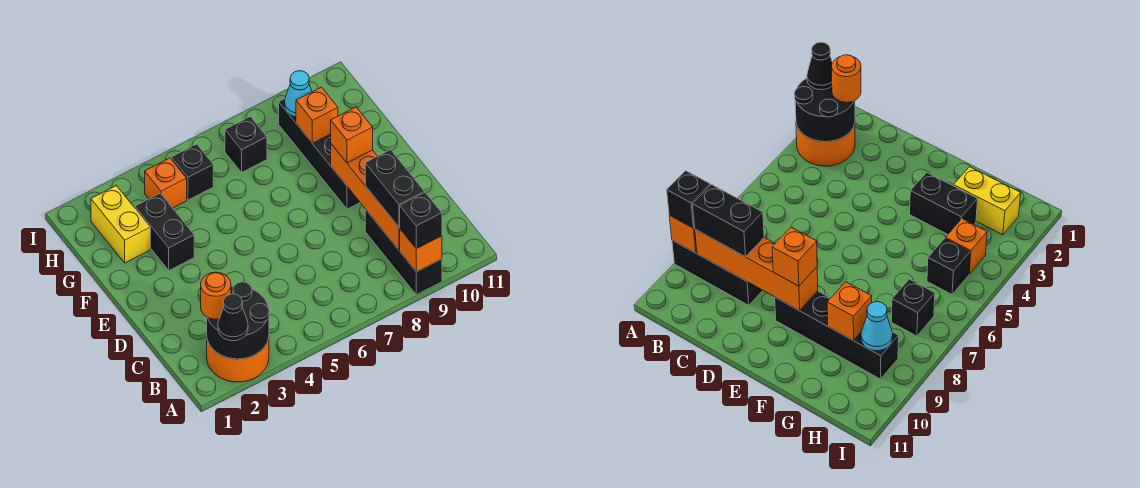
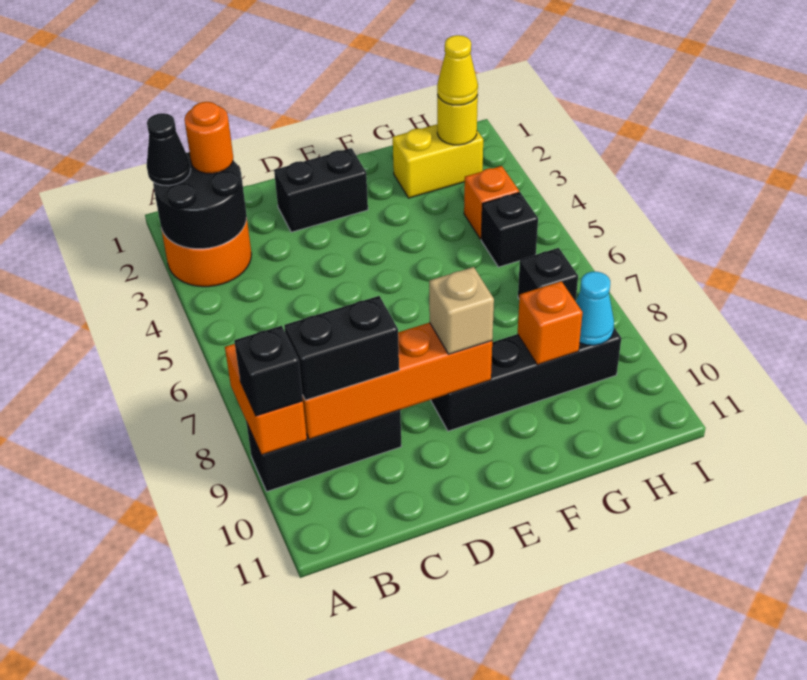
orange brick A9 level 2 -> orange brick A8:A9 level 2
orange brick E9 level 3 -> tan brick E9 level 3
black brick F3:G3 level 1 -> black brick D2:E2 level 1
none -> yellow round brick H2 level 2
none -> yellow cone H2 level 3

